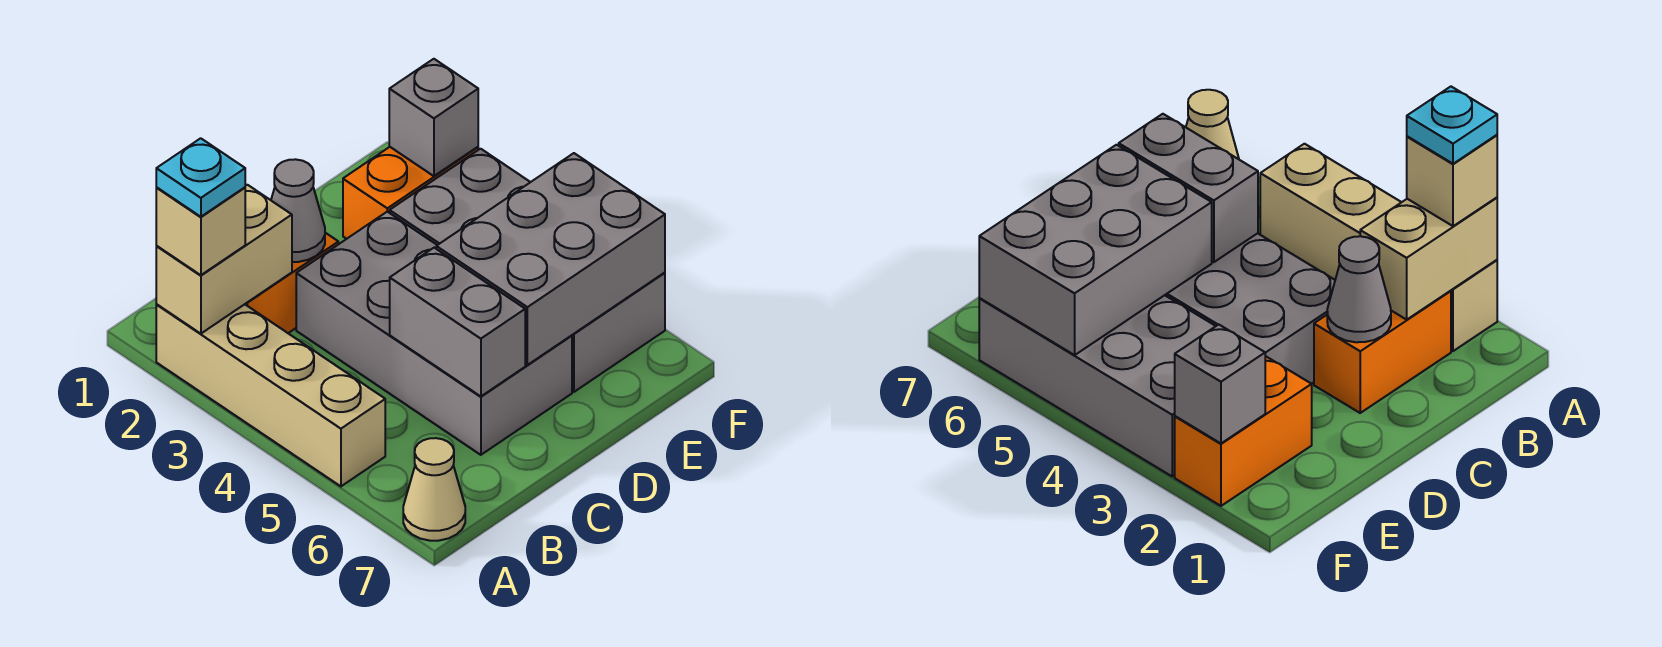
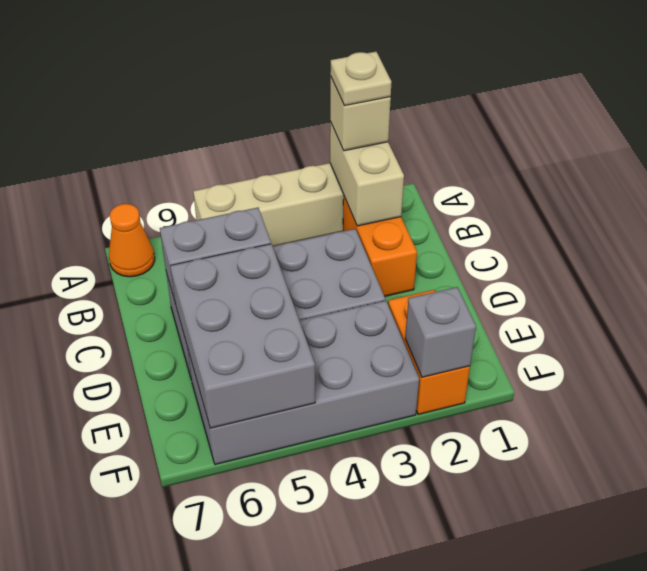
cyan plate A2 level 4 -> tan plate A2 level 4
tan cone A7 level 1 -> orange cone A7 level 1
grey cone C2 level 2 -> none

